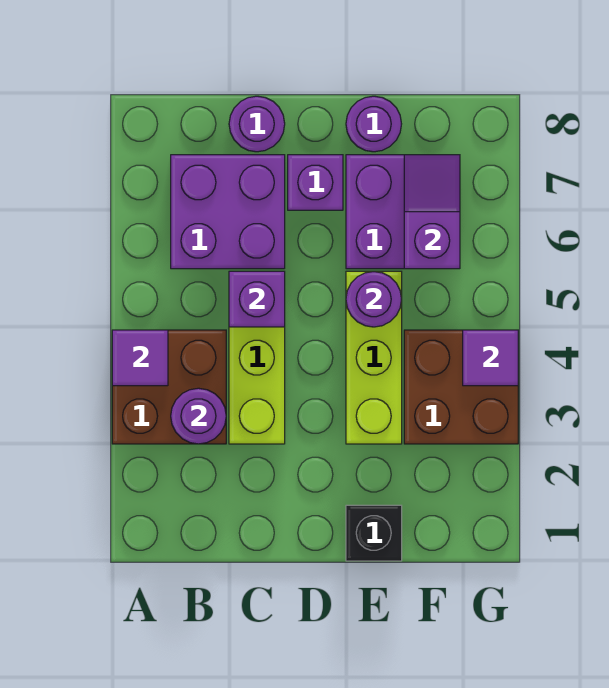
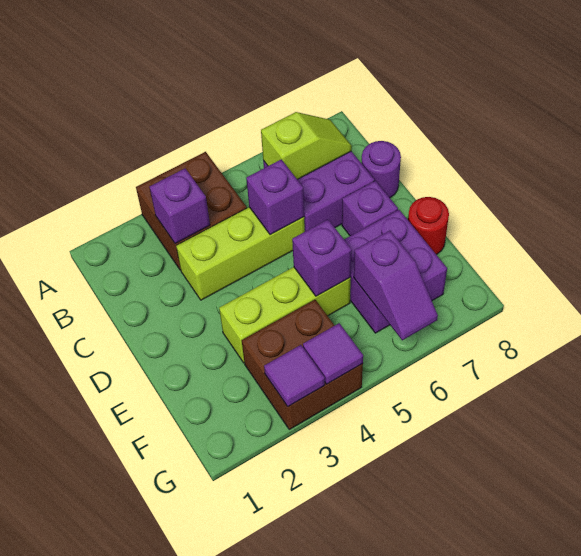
purple tile A4 level 2 -> purple tile G3 level 2
purple round brick B3 level 2 -> purple brick B3 level 2
none -> lime slope B6:B7 level 2 top 6
black brick E1 level 1 -> none
purple round brick E5 level 2 -> purple brick E5 level 2
purple round brick E8 level 1 -> red round brick E8 level 1
purple slope F6:F7 level 2 top 6 -> purple slope F6:G6 level 2 top F

